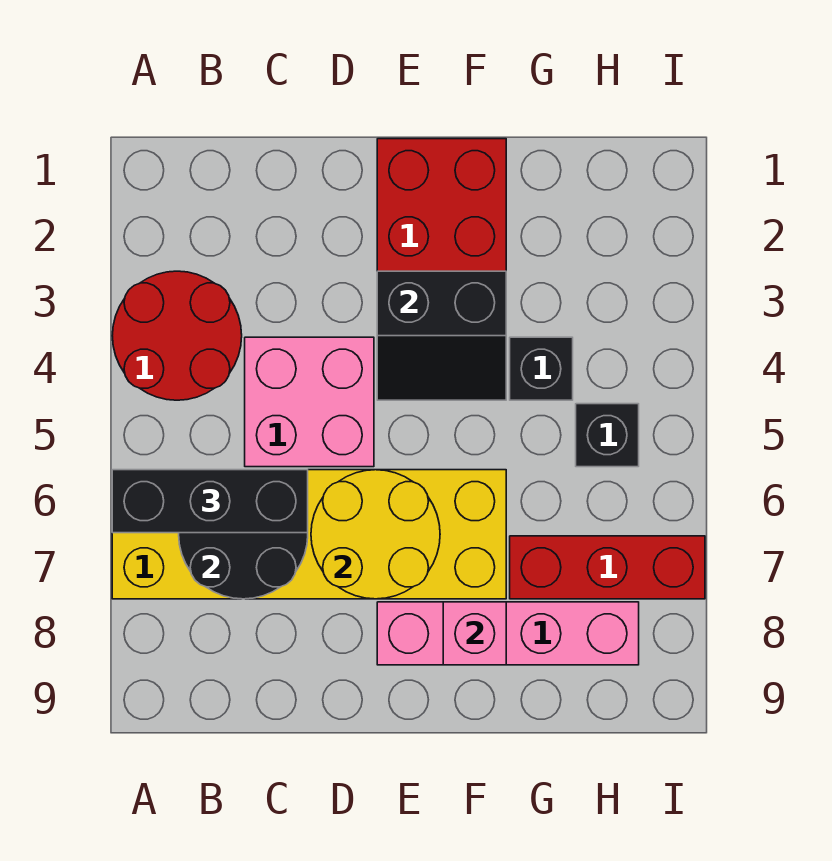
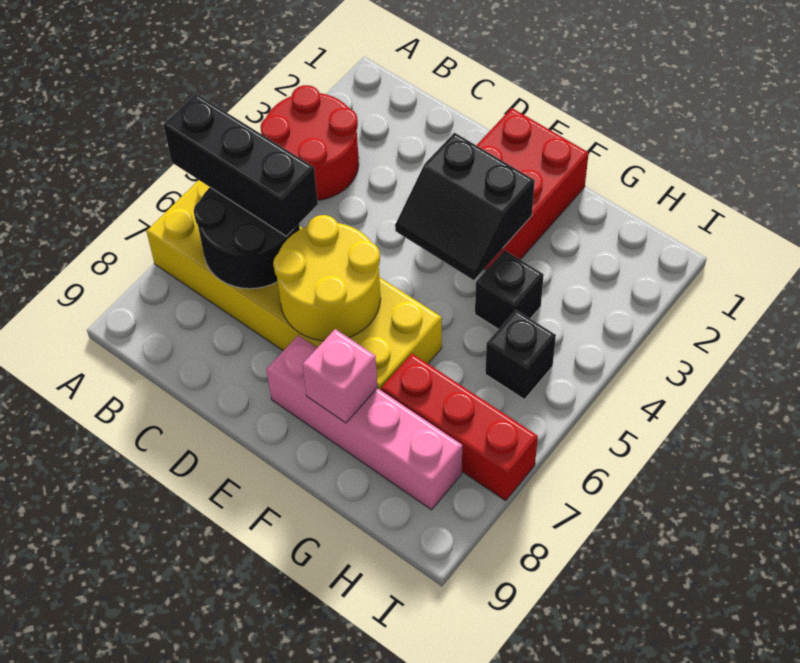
pink brick C4:D5 level 1 -> none

